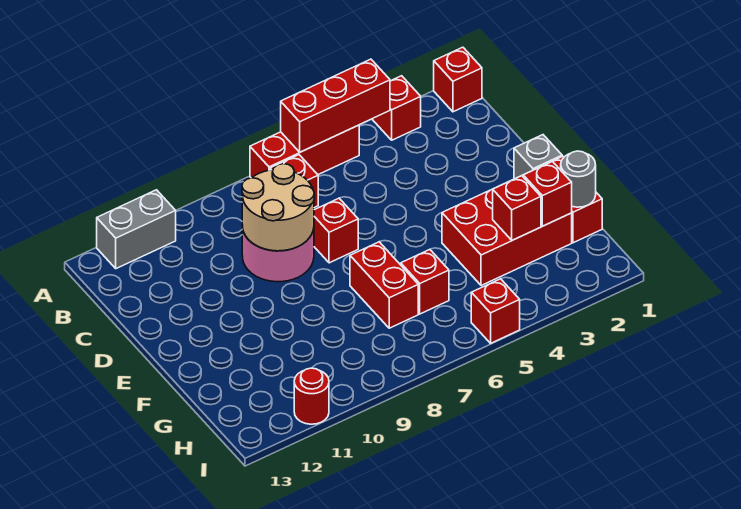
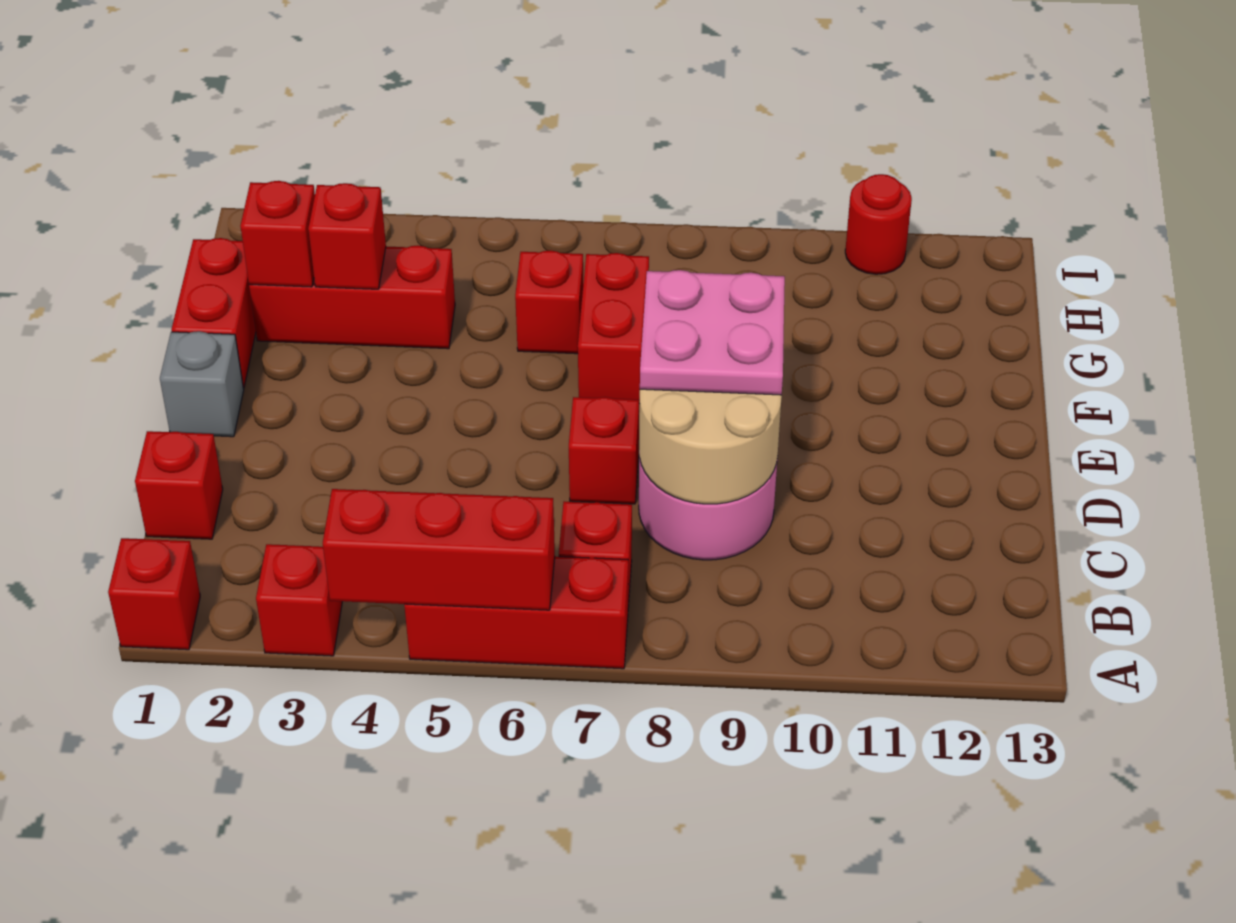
grey brick A11:A12 level 1 -> none
none -> pink plate D8:E9 level 3
red brick F2:G4 level 1 -> red brick G2:G4 level 1
grey round brick G1 level 2 -> none
red brick I5 level 1 -> red brick C1 level 1

